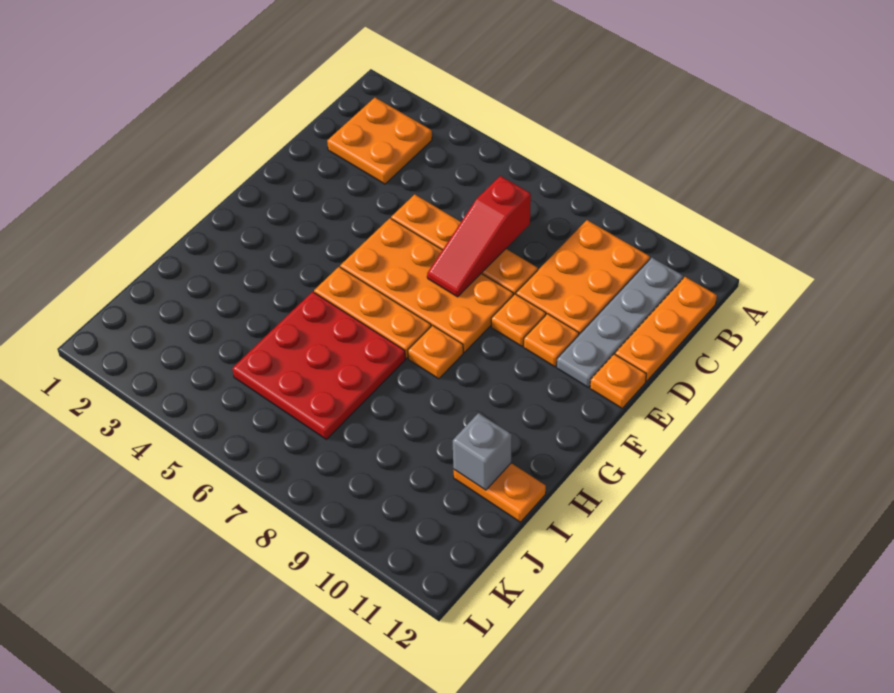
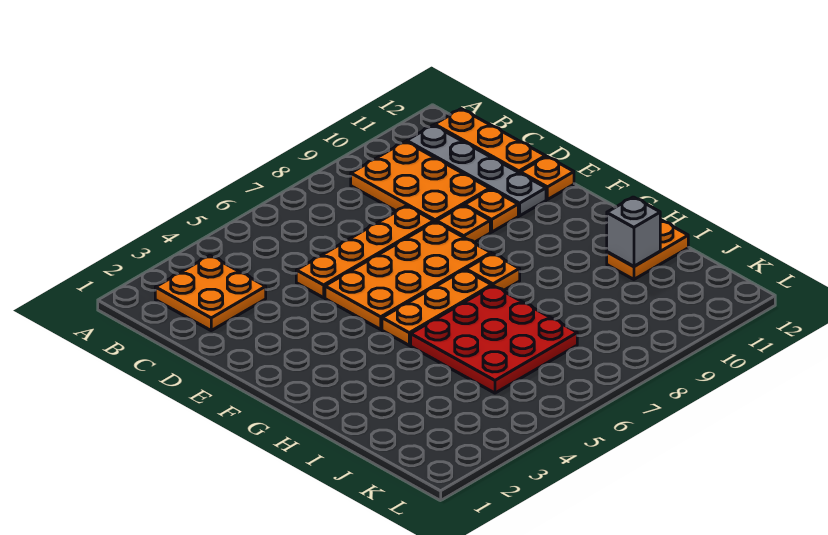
red slope C7:E7 level 2 top C -> none

